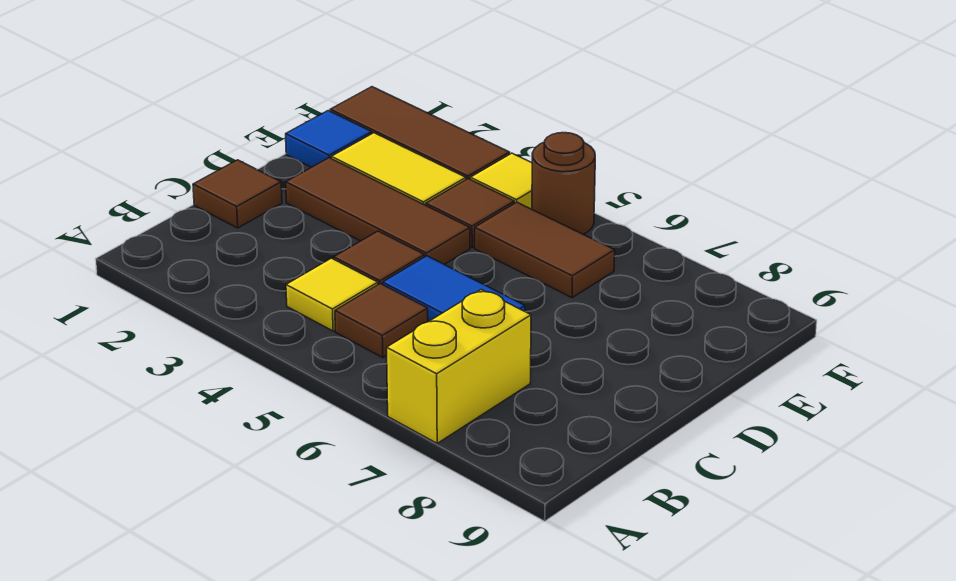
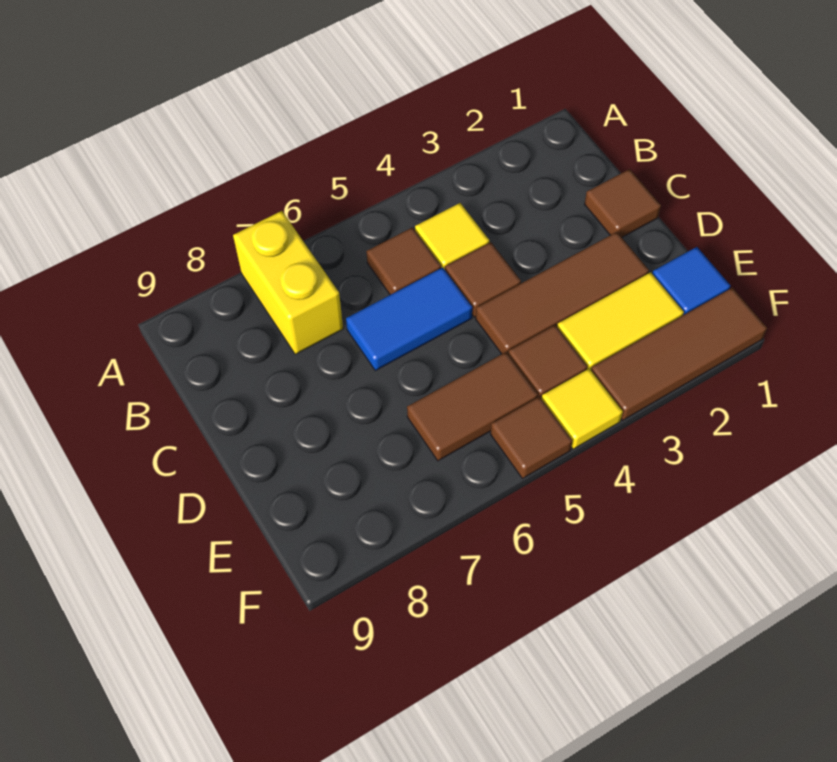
brown round brick F5 level 1 -> brown tile F5 level 1

